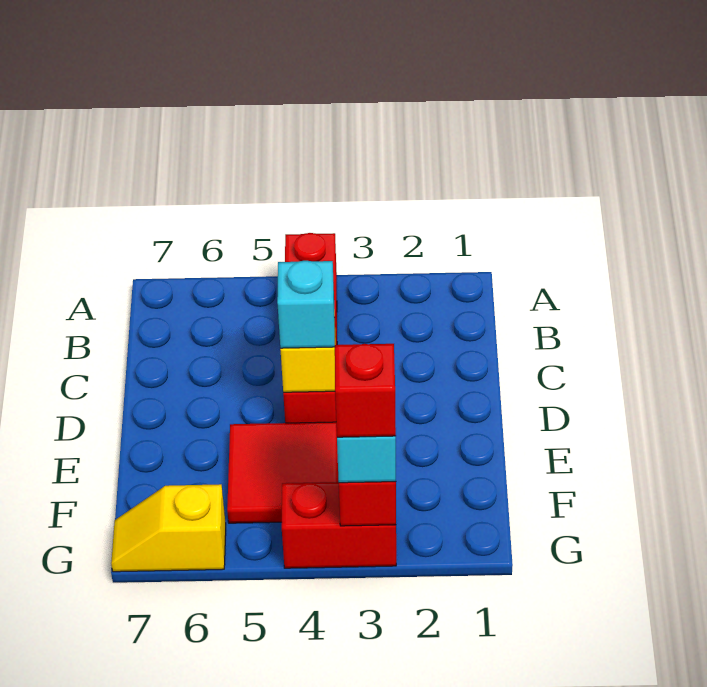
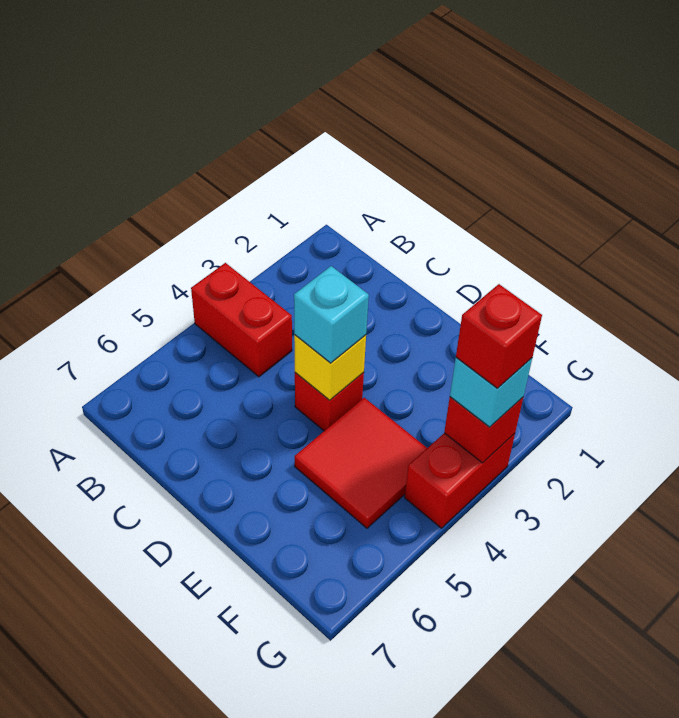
yellow slope G6:G7 level 1 top 6 -> none

